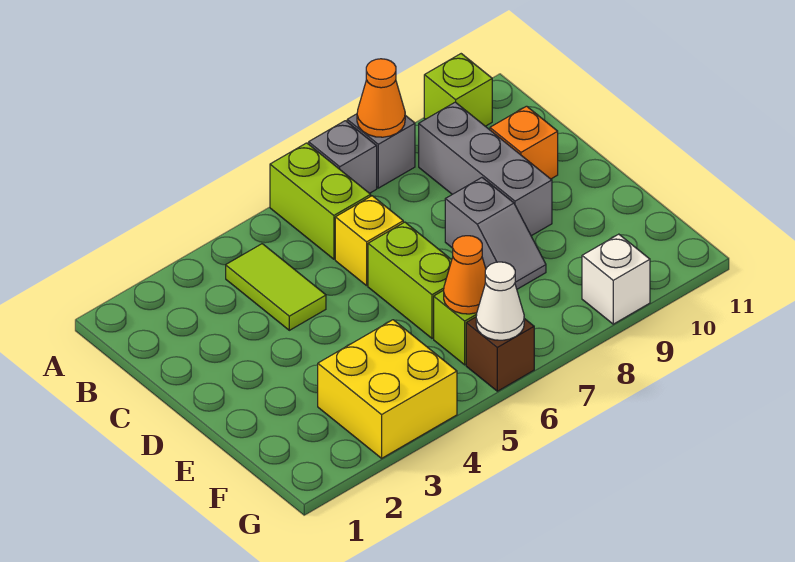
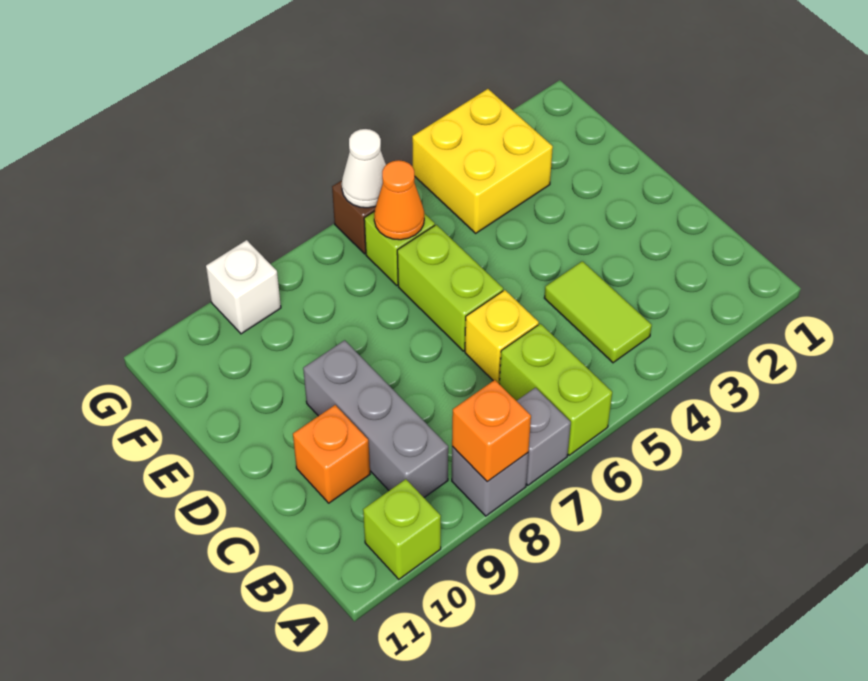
orange cone A8 level 2 -> orange brick A8 level 2
grey slope D8:E8 level 1 top D -> none

